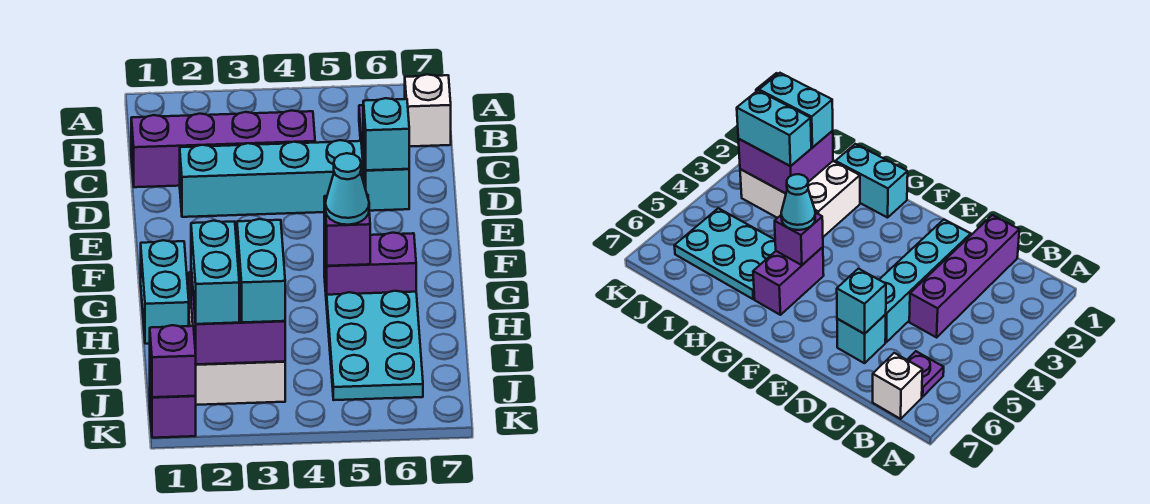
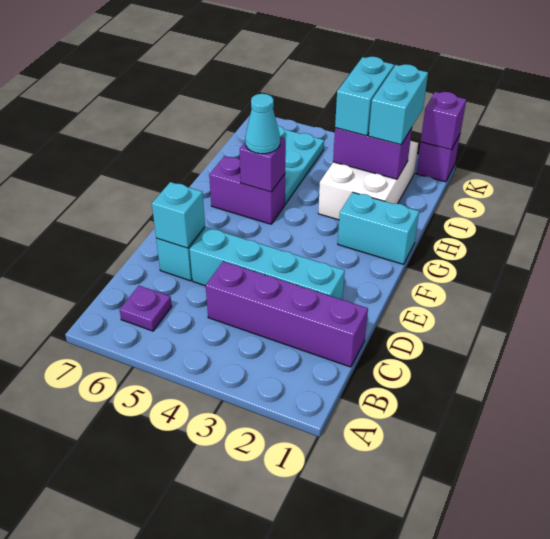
white brick B7 level 1 -> none
cyan brick G1:H1 level 1 -> cyan brick G1:G2 level 1
purple brick I2:J3 level 2 -> purple brick I2:I3 level 2

